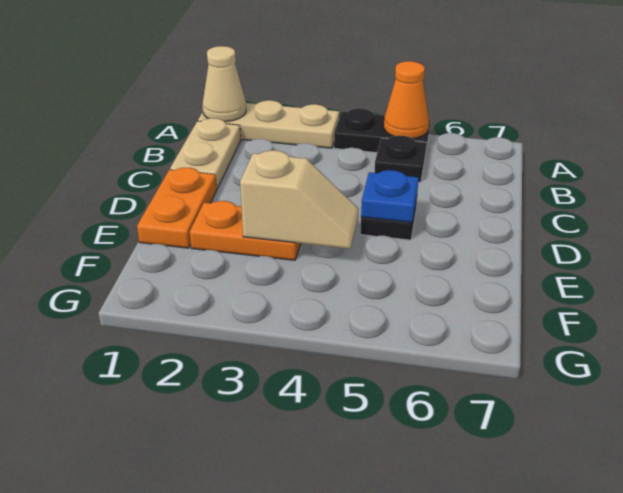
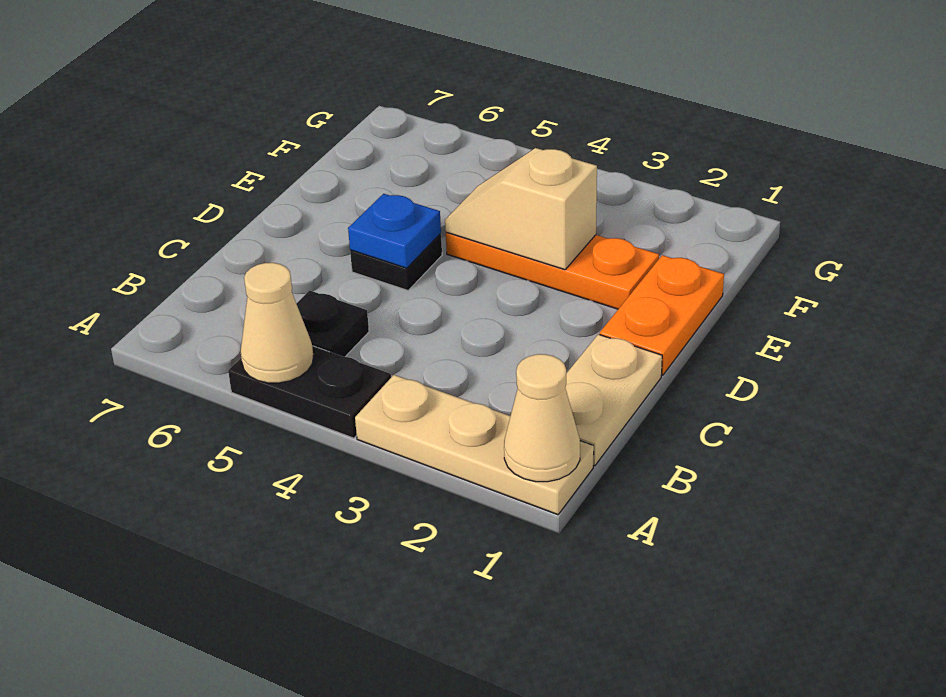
orange cone A5 level 2 -> tan cone A5 level 2
orange plate E2:E3 level 1 -> orange plate E2:E4 level 1

